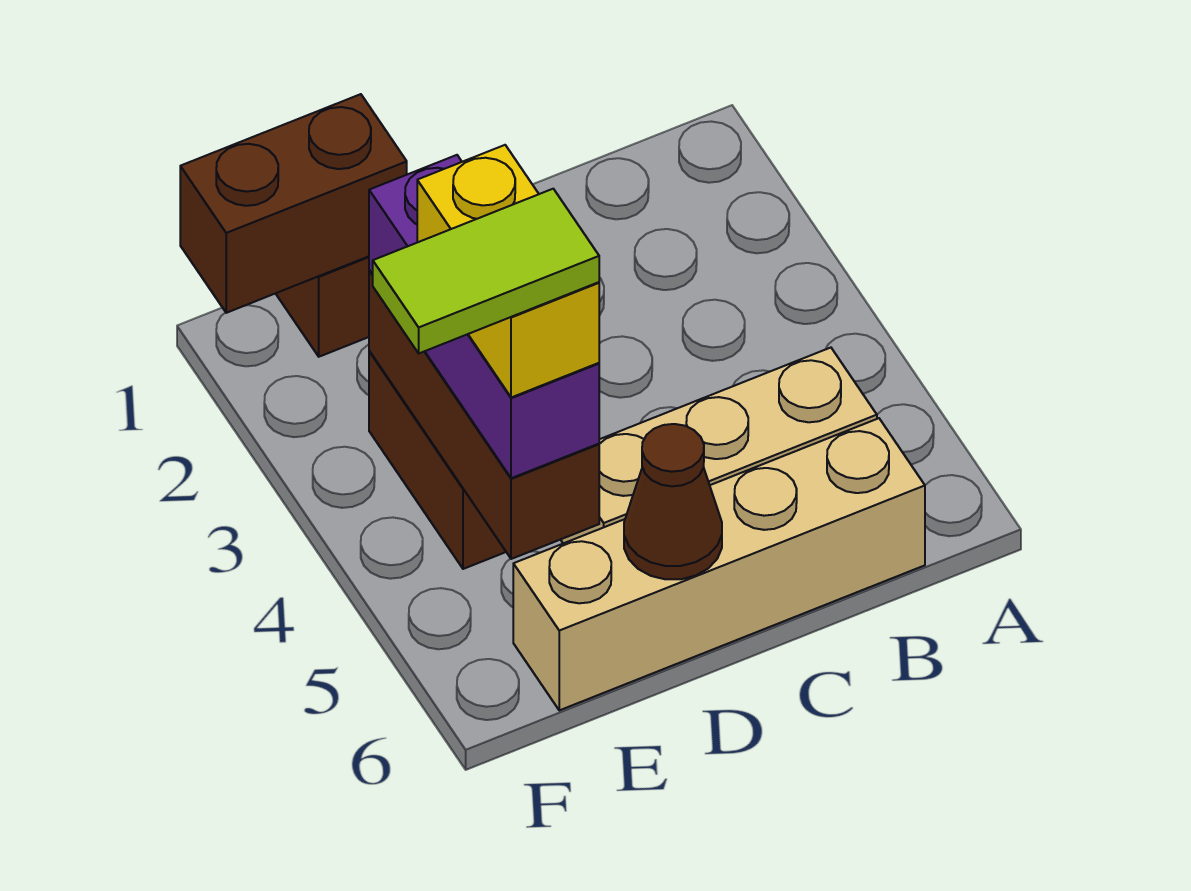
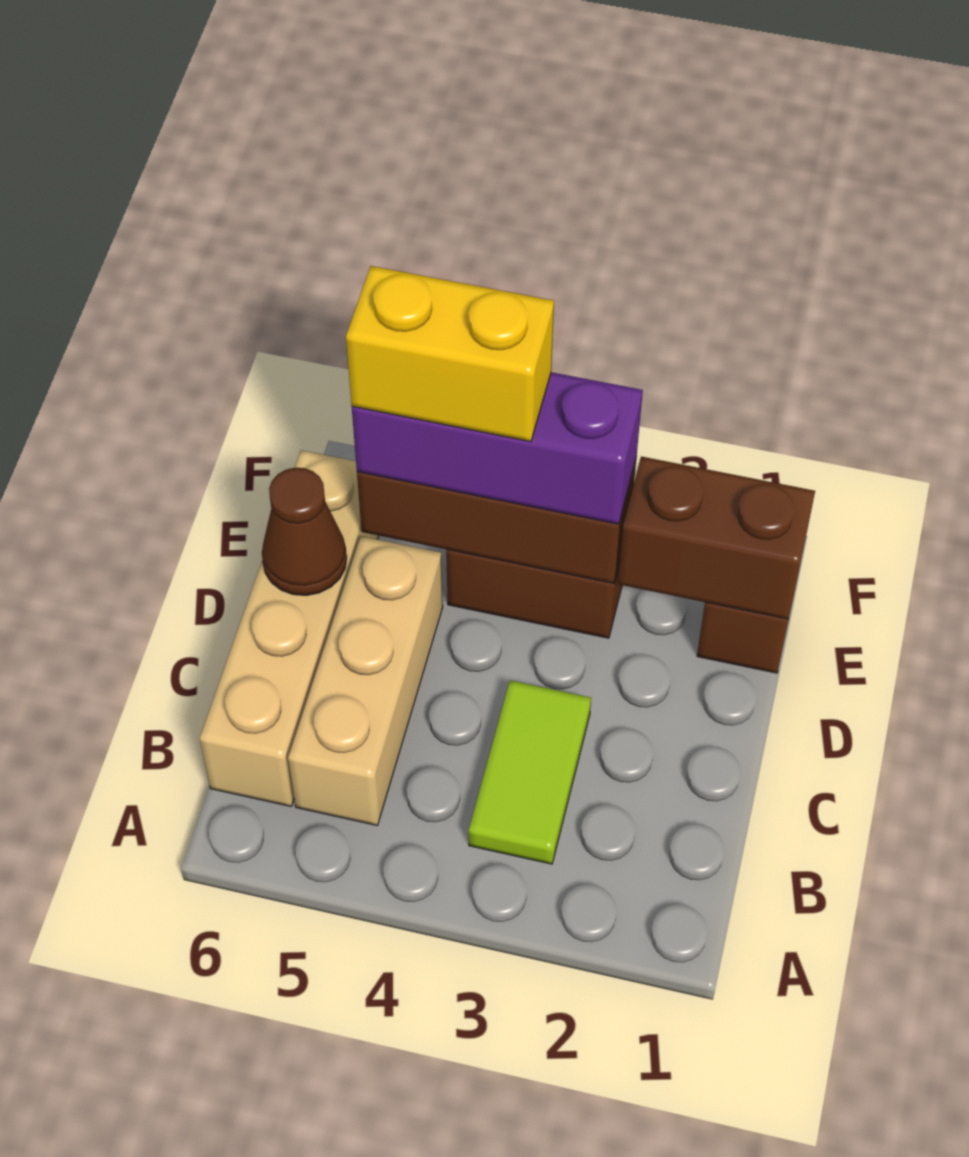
brown brick E1:F1 level 2 -> brown brick E1:E2 level 2
lime tile E5:F5 level 5 -> lime tile B3:C3 level 1

